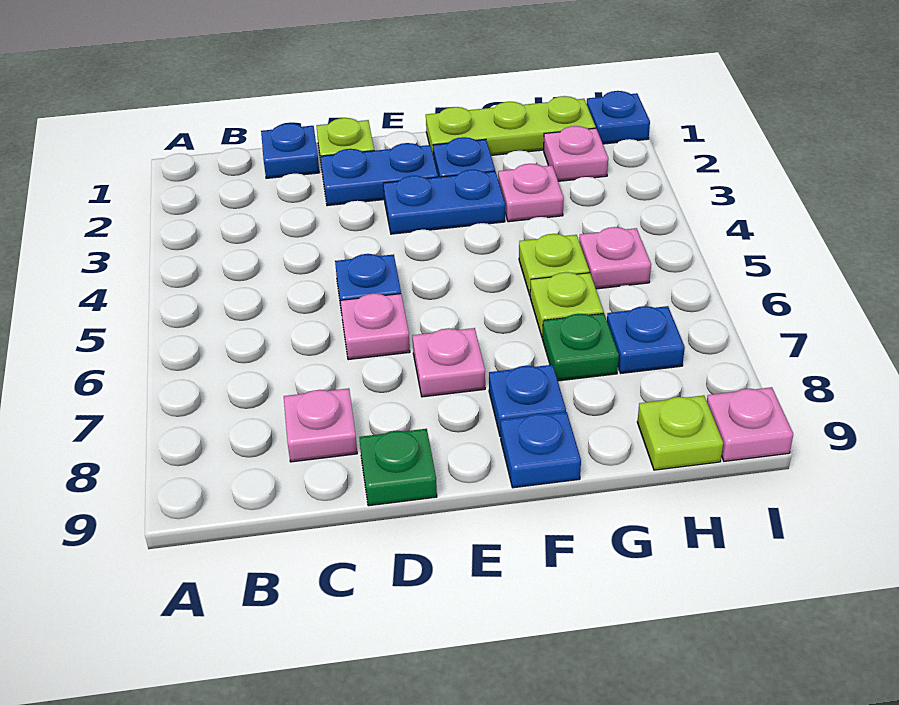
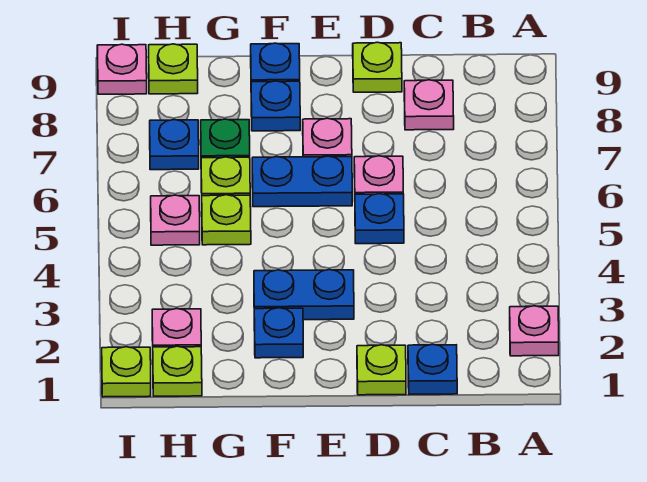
blue plate D2:E2 level 1 -> blue plate E6:F6 level 1
green plate D9 level 1 -> lime plate D9 level 1
lime plate F1:H1 level 1 -> lime plate H1 level 1
pink plate G3 level 1 -> pink plate A2 level 1
blue plate I1 level 1 -> lime plate I1 level 1

